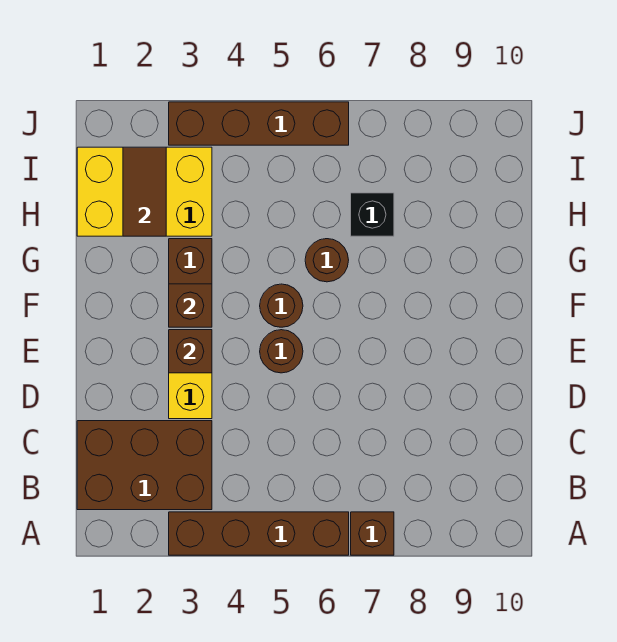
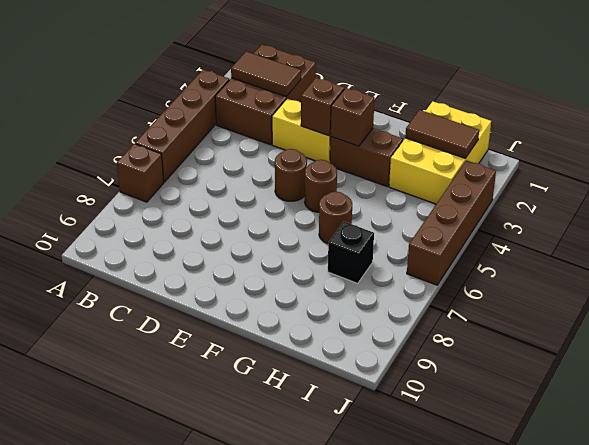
none -> brown tile B2:C2 level 2

